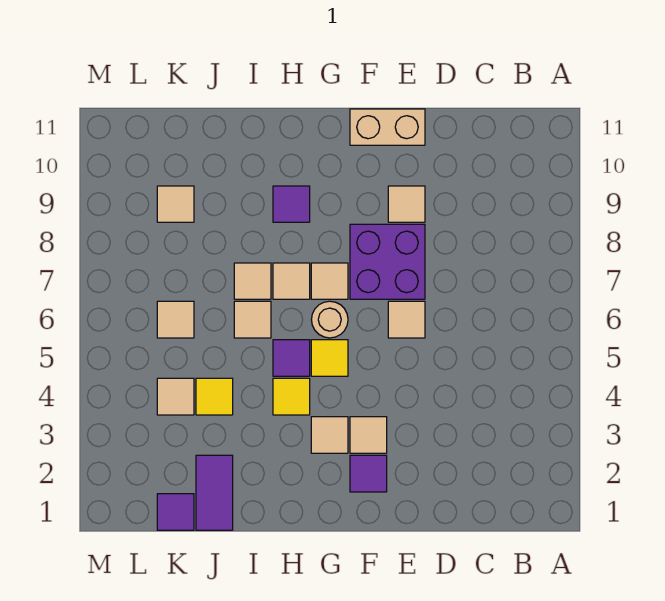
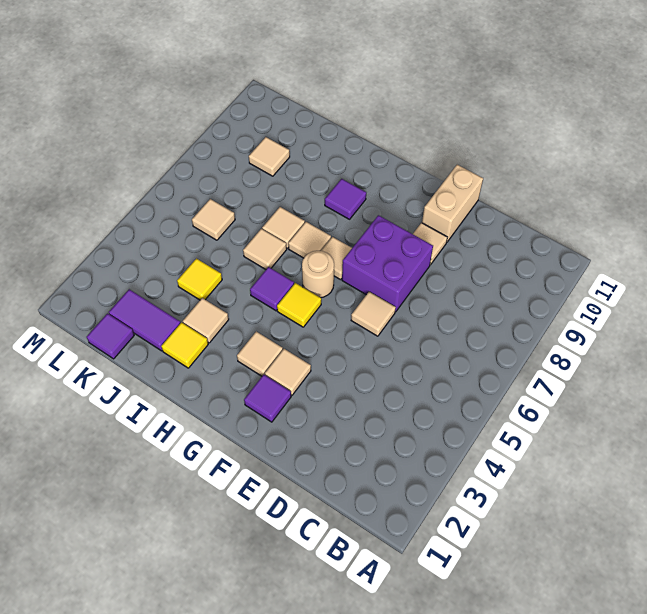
tan brick E11:F11 level 1 -> tan brick E10:E11 level 1
yellow tile H4 level 1 -> yellow tile I2 level 1
purple tile J1:J2 level 1 -> purple tile J2:K2 level 1
tan tile K4 level 1 -> tan tile I3 level 1

